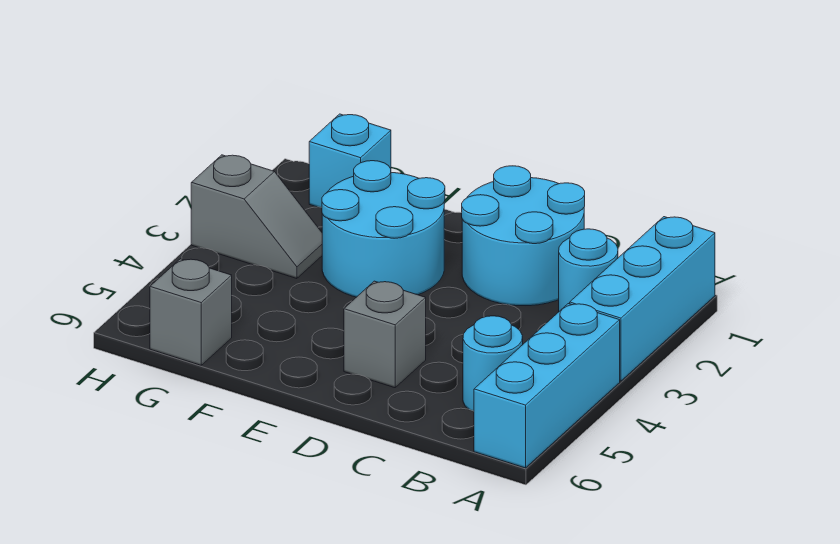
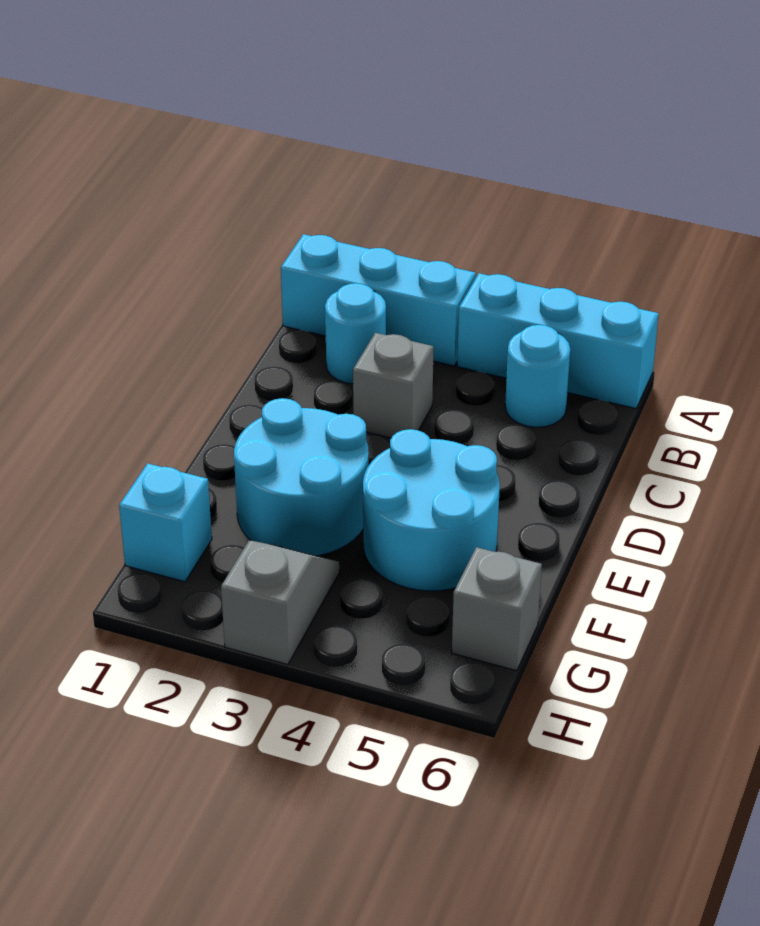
cyan round brick C1:D2 level 1 -> cyan round brick E4:F5 level 1
grey brick D5 level 1 -> grey brick C3 level 1

